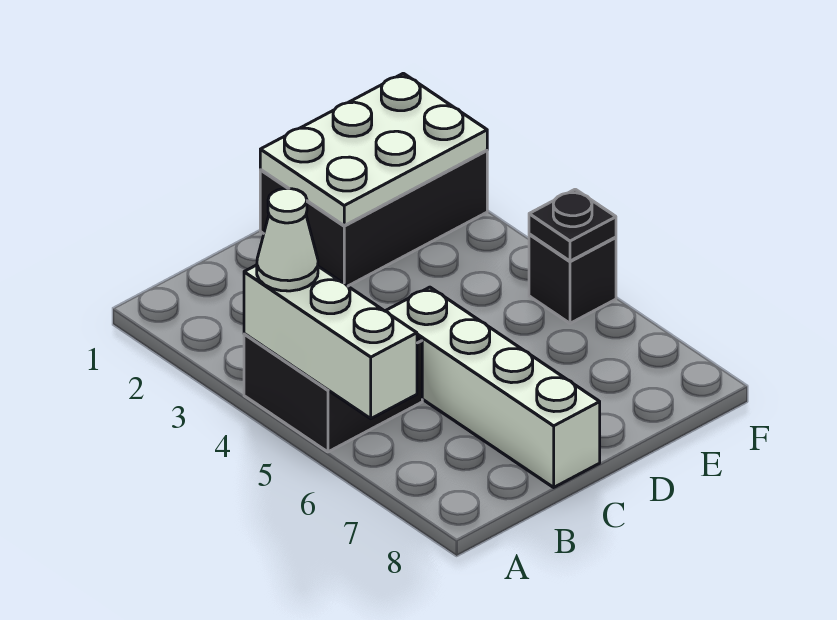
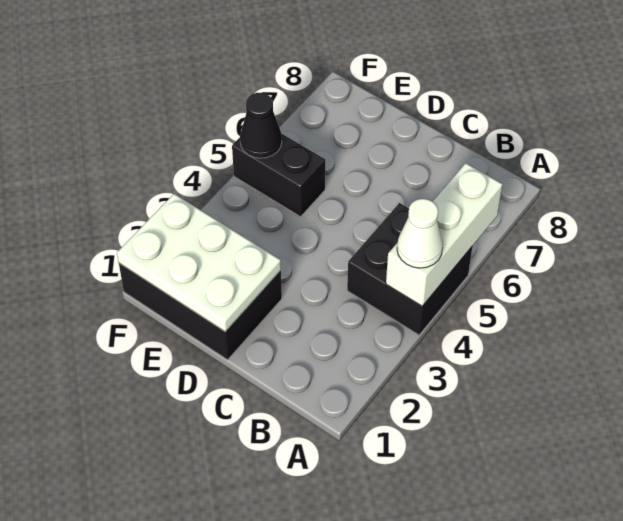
white brick C5:C8 level 1 -> none
black brick F5 level 1 -> black brick E5:F5 level 1
black plate F5 level 2 -> black cone F5 level 2

